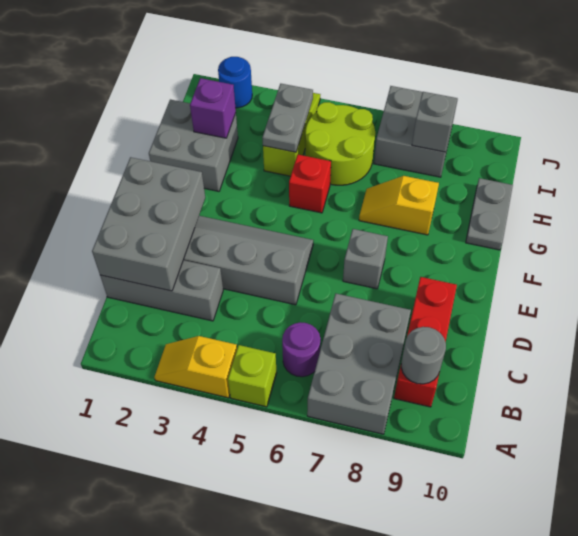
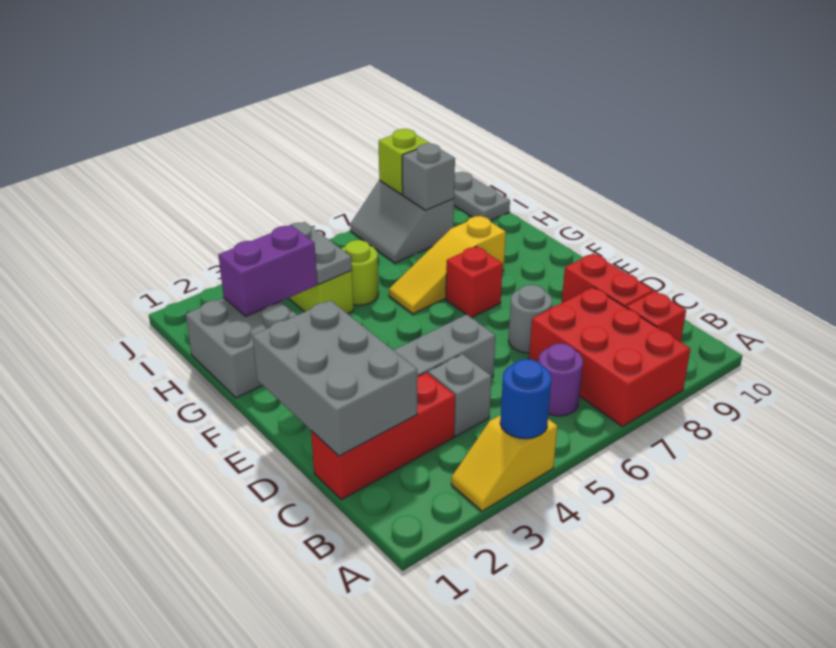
lime brick A5 level 1 -> lime brick J8 level 2
grey brick A7:C8 level 1 -> red brick A7:C8 level 1
grey round brick B9 level 2 -> grey round brick D7 level 1
grey brick C1:C3 level 1 -> red brick C1:C3 level 1
grey brick E7 level 1 -> grey brick C4 level 1
red brick G5 level 1 -> red brick F7 level 1
yellow slope G7:G8 level 1 top 8 -> yellow slope G6:G8 level 1 top 8
grey plate G10:H10 level 1 -> grey plate I10:J10 level 1
purple brick H2 level 2 -> purple brick H2:H3 level 2
lime round brick H5:I6 level 1 -> lime round brick H5 level 1
grey brick I7:J8 level 1 -> grey slope I7:J8 level 1 top 8
blue round brick J2 level 1 -> blue round brick A4 level 2

